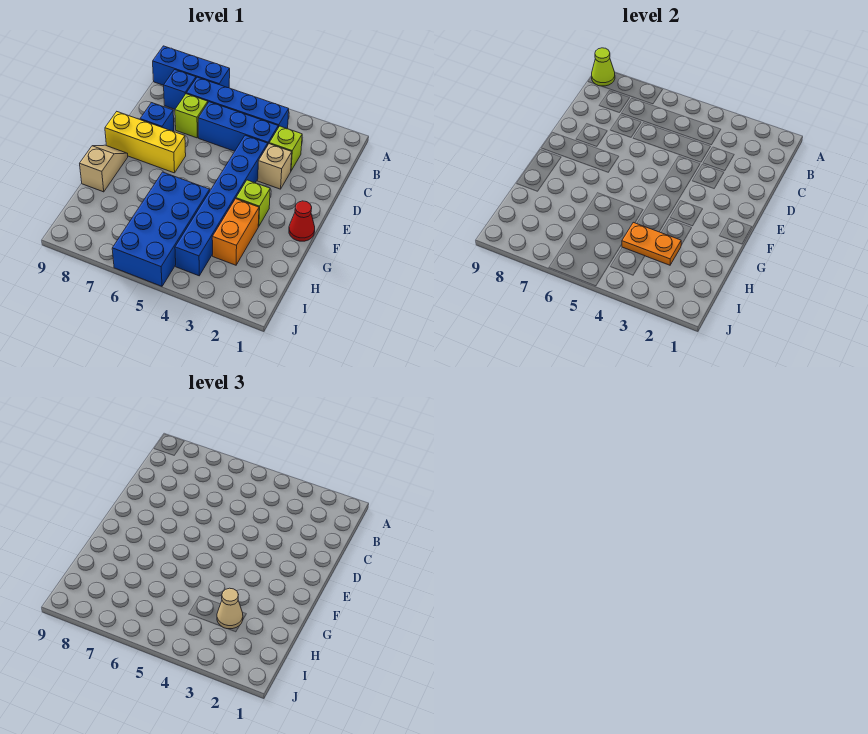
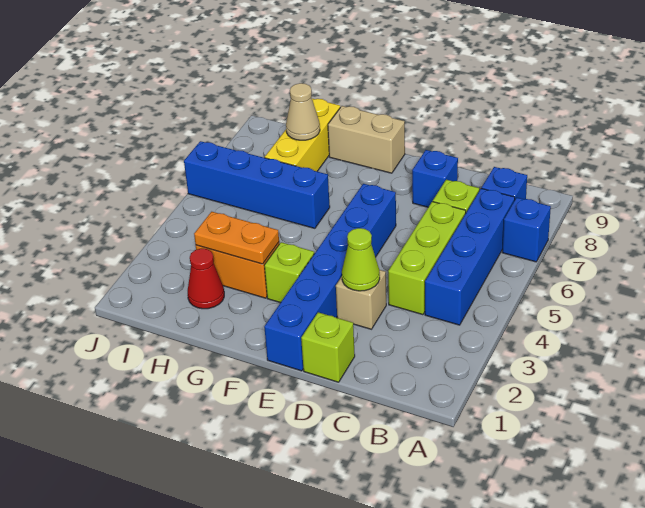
blue brick A7:A9 level 1 -> blue brick A7 level 1
lime cone A9 level 2 -> lime cone D3 level 2
lime brick C3 level 1 -> lime brick D1 level 1
blue brick C4:C6 level 1 -> lime brick C4:C6 level 1
blue brick D4:I4 level 1 -> blue brick E1:E6 level 1
yellow brick E7:E9 level 1 -> yellow brick H7:H9 level 1
red cone F1 level 1 -> red cone H2 level 1
tan slope F9:G9 level 1 top G -> tan brick F9:G9 level 1
blue brick G5:J6 level 1 -> blue brick G6:J6 level 1
orange plate H3:H4 level 2 -> orange plate G3:H3 level 2
tan cone H3 level 3 -> tan cone H8 level 2

